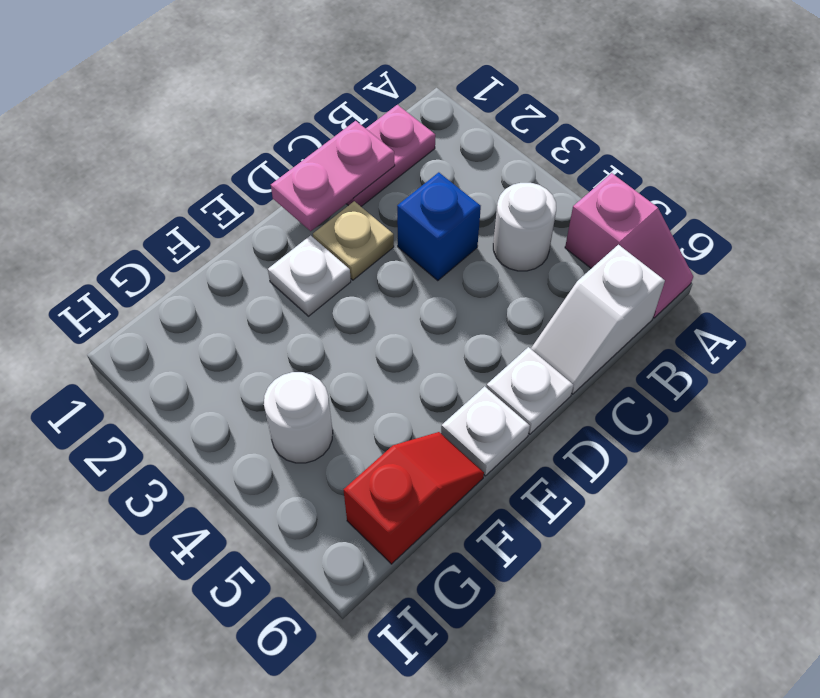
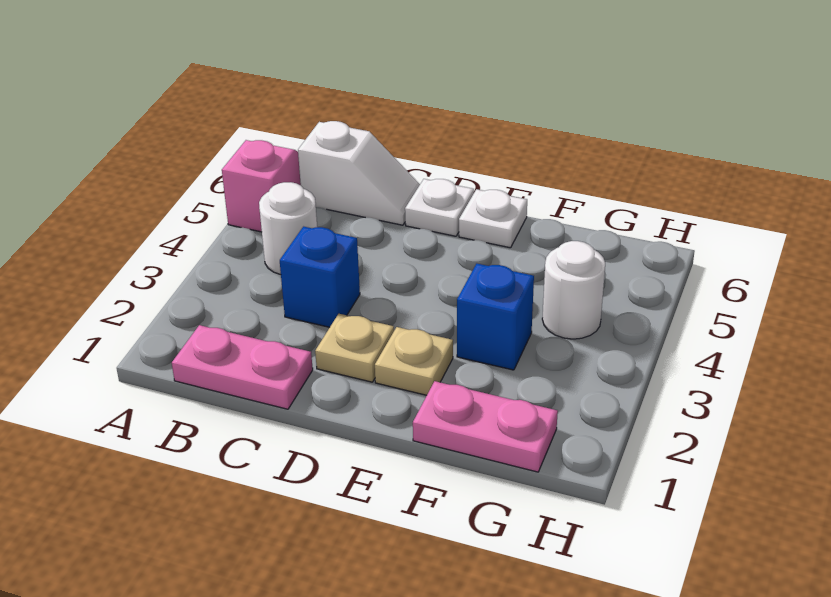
pink plate C1:D1 level 2 -> pink plate F1:G1 level 1
white plate E2 level 1 -> tan plate E2 level 1
none -> blue brick F3 level 1
red slope F6:G6 level 1 top G -> none

